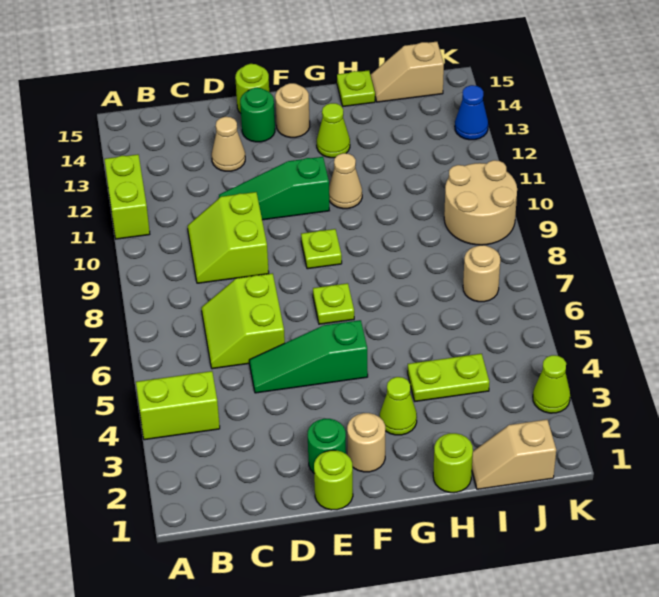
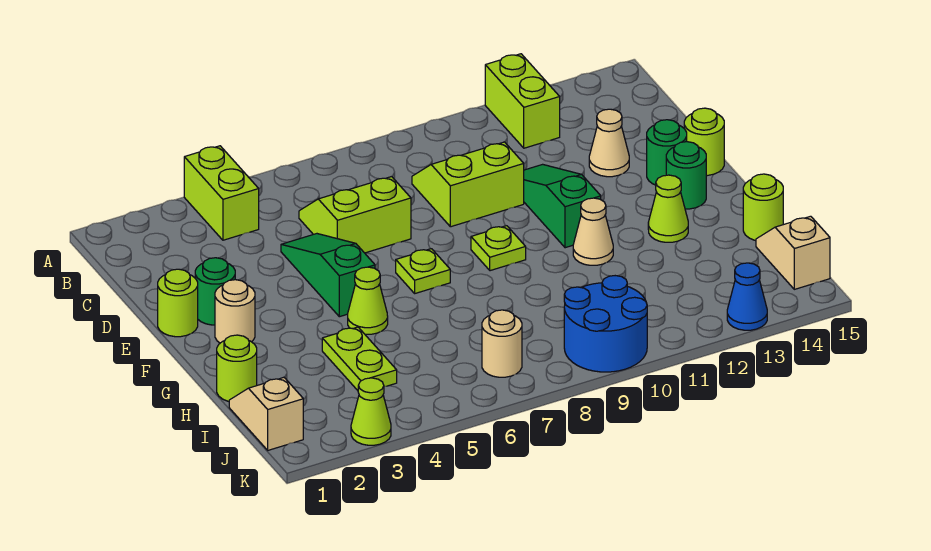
lime brick A11:A12 level 1 -> lime brick A12:B12 level 1
tan round brick F14 level 1 -> green round brick F14 level 1
lime cone G3 level 1 -> lime cone G5 level 1
lime plate H15 level 1 -> lime round brick H15 level 1
tan round brick J9:K10 level 1 -> blue round brick J9:K10 level 1

